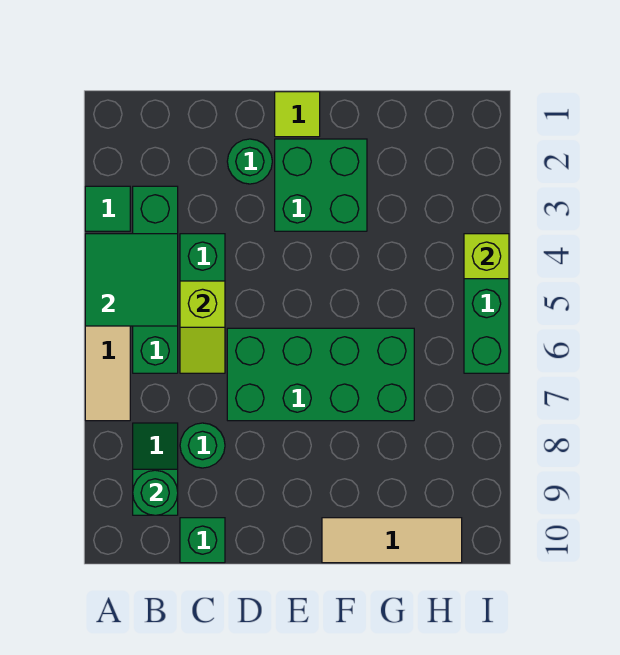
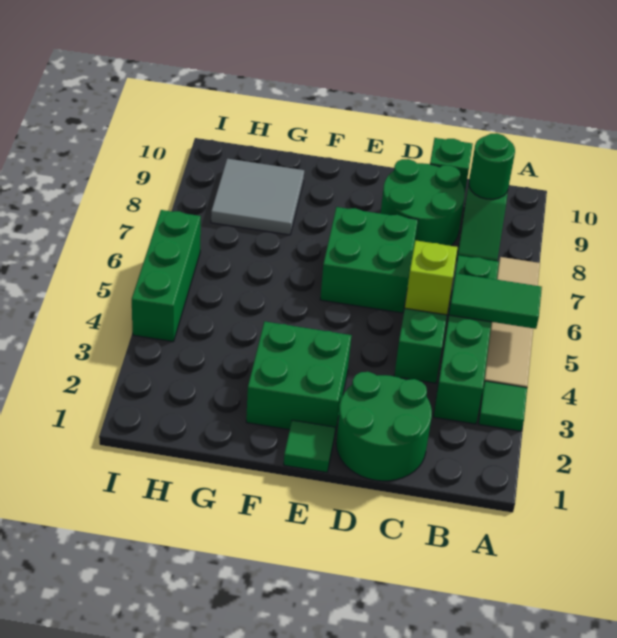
green tile A4:B5 level 2 -> green tile A5:B5 level 2
green round brick C8 level 1 -> green round brick C8:D9 level 1
green round brick D2 level 1 -> green round brick C1:D2 level 1
green brick D6:G7 level 1 -> green brick D6:E7 level 1
lime tile E1 level 1 -> green tile E1 level 1
tan tile F10:H10 level 1 -> none
none -> grey tile G8:H9 level 1
lime brick I4 level 2 -> none

